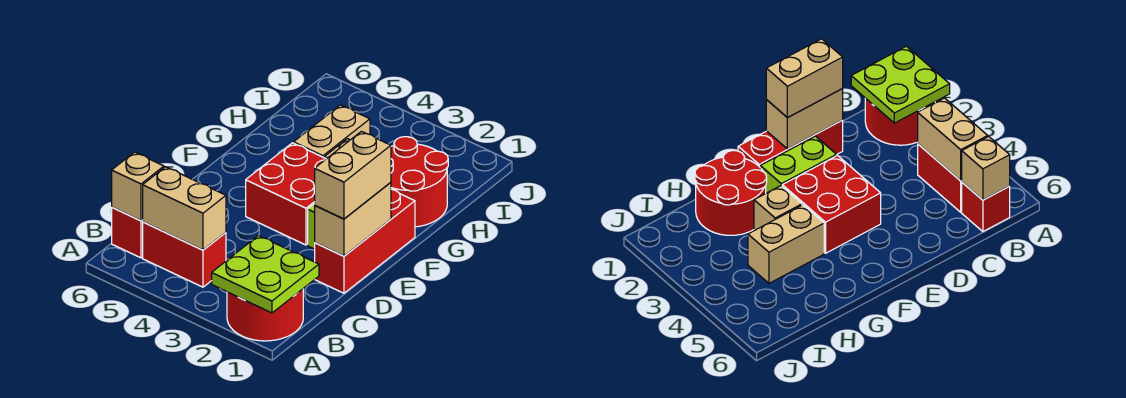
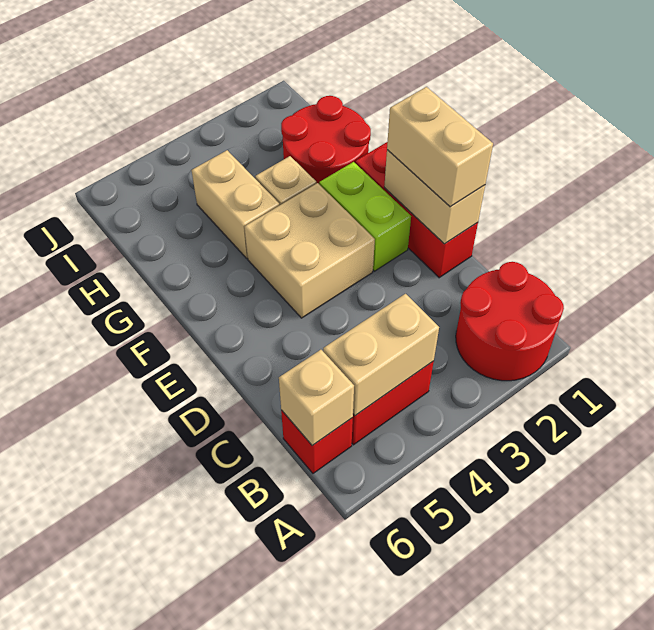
lime plate A1:B2 level 2 -> none
red brick E3:F4 level 1 -> tan brick E3:F4 level 1

